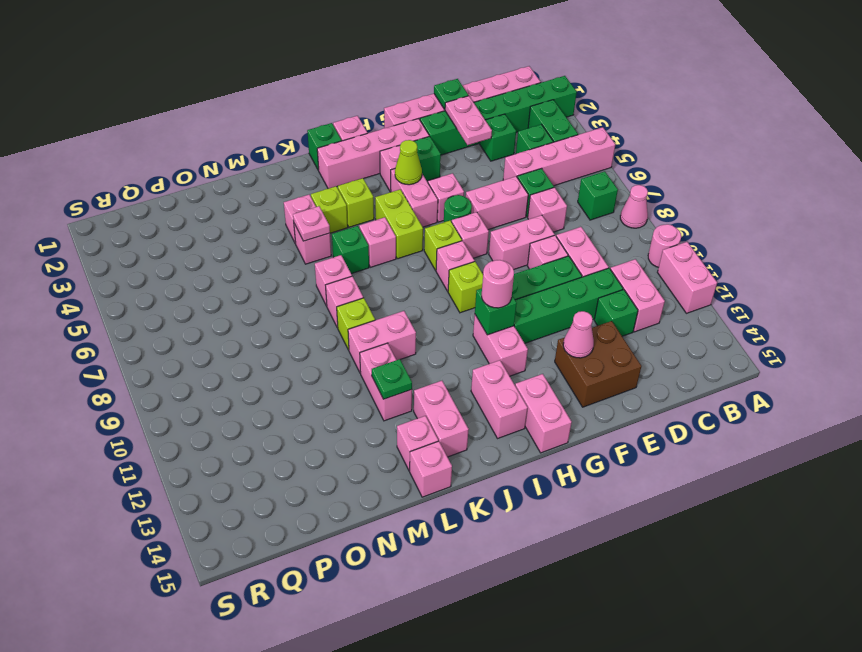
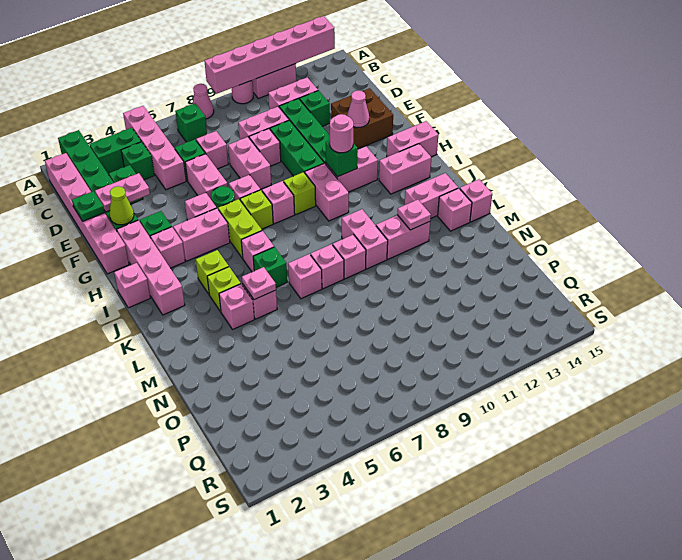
none -> pink brick A9:A14 level 2
lime cone H4 level 2 -> lime cone F2 level 2
none -> pink brick H10:I10 level 1
lime brick I5:I6 level 1 -> lime brick H6:I6 level 1
green brick J1 level 1 -> none
lime brick L9 level 1 -> pink brick L9 level 1
green plate L12 level 2 -> pink plate L12 level 2

